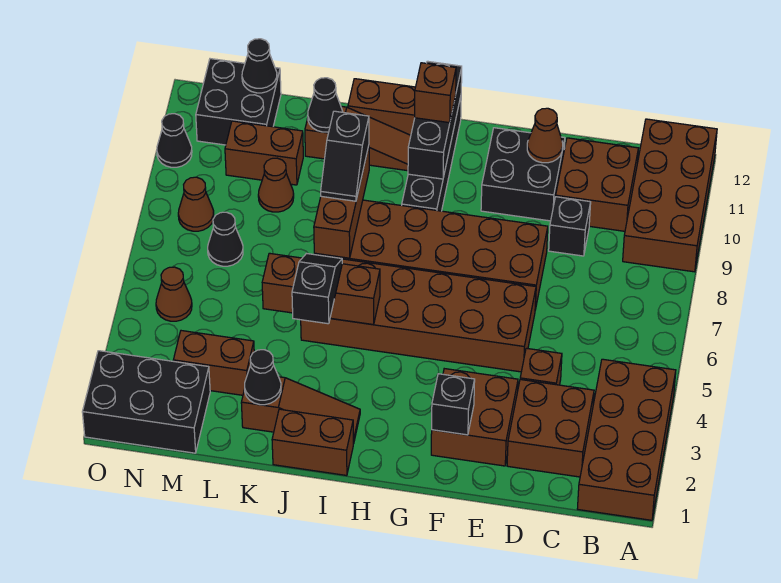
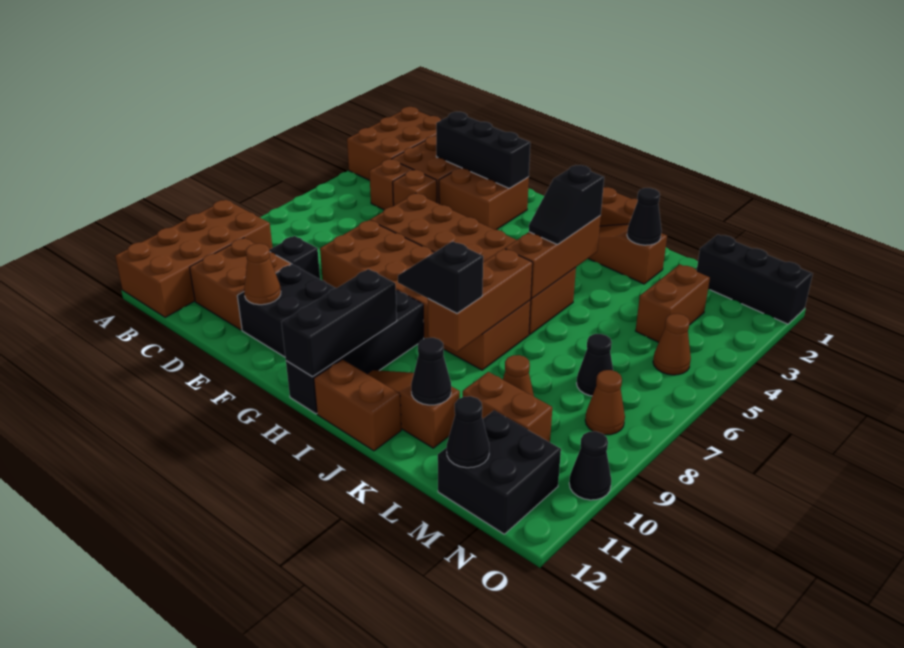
brown brick A1:B4 level 1 -> brown brick A1:B3 level 1
black brick F2 level 2 -> black brick D2:F2 level 2
brown brick H11 level 3 -> brown brick C4 level 1
brown brick I5:K5 level 2 -> brown brick J4:J6 level 2
black slope J8:J9 level 3 top 9 -> black slope I9:J9 level 3 top J
brown brick L3:M3 level 1 -> brown brick M3:M4 level 1
black brick M1:O2 level 1 -> black brick M1:O1 level 1

